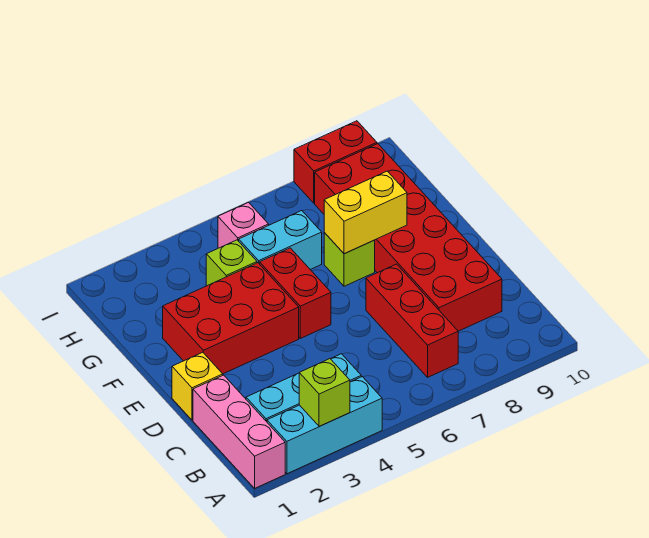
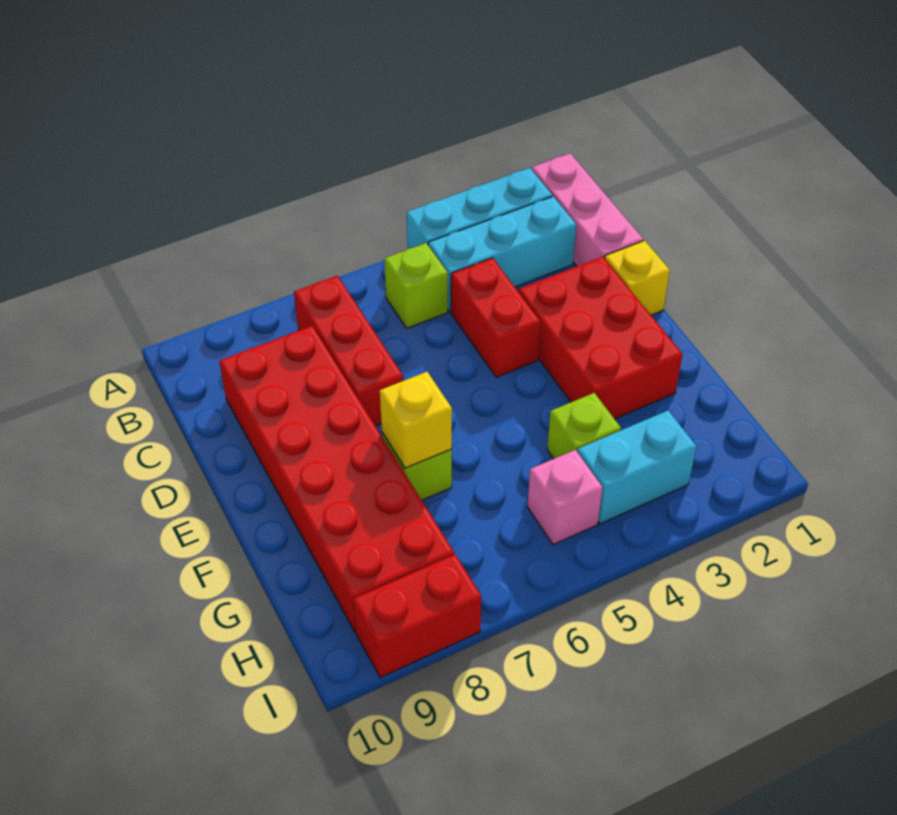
lime brick A3 level 2 -> lime brick B5 level 1
red brick E2:F4 level 1 -> red brick D2:F3 level 1
red brick E5:F5 level 1 -> red brick C4:D4 level 1
yellow brick F7:F8 level 2 -> yellow brick F7 level 2
cyan brick G5:G6 level 1 -> cyan brick H3:H4 level 1

